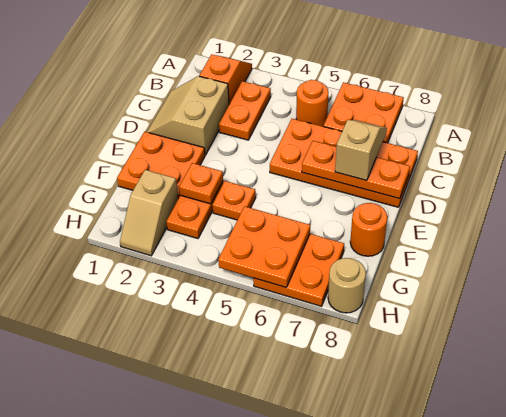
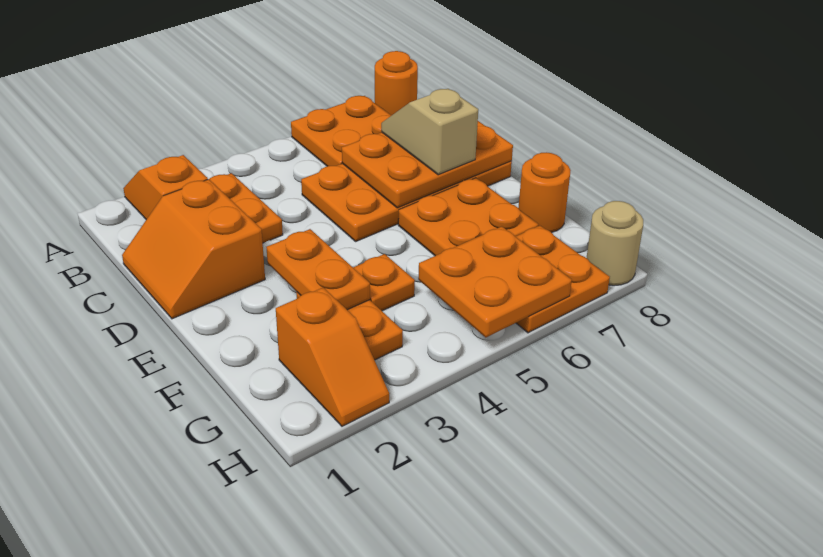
orange round brick B5 level 1 -> orange round brick A8 level 1
tan slope C1:D2 level 1 top 2 -> orange slope C1:D2 level 1 top 2
orange plate D6:D8 level 2 -> orange plate C6:D8 level 2
orange plate E1:F2 level 1 -> orange plate E6:F7 level 1
orange plate F3 level 2 -> orange plate E3:F3 level 2
tan slope G2:H2 level 1 top G -> orange slope G2:H2 level 1 top G

